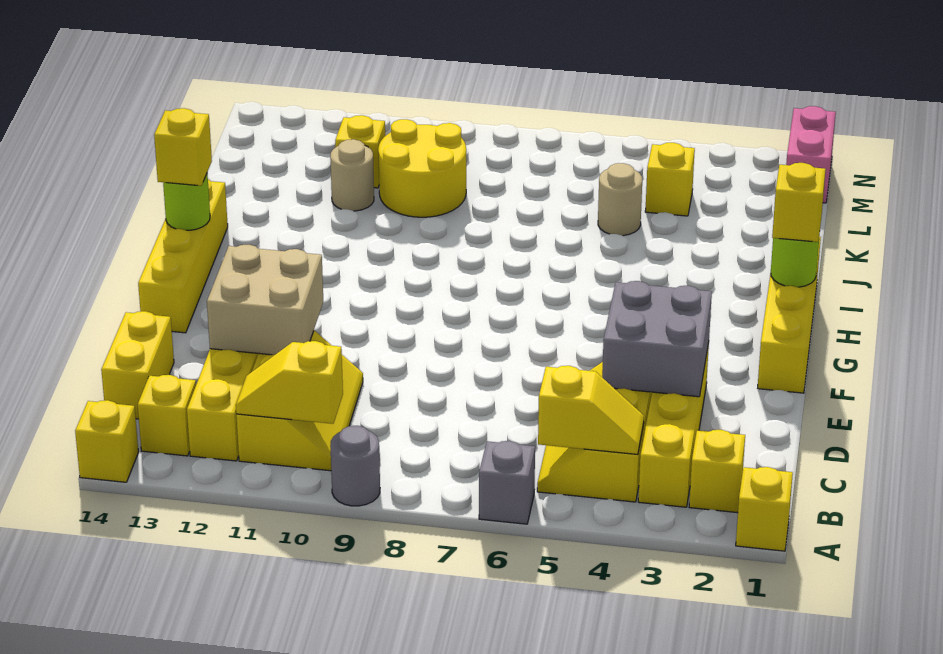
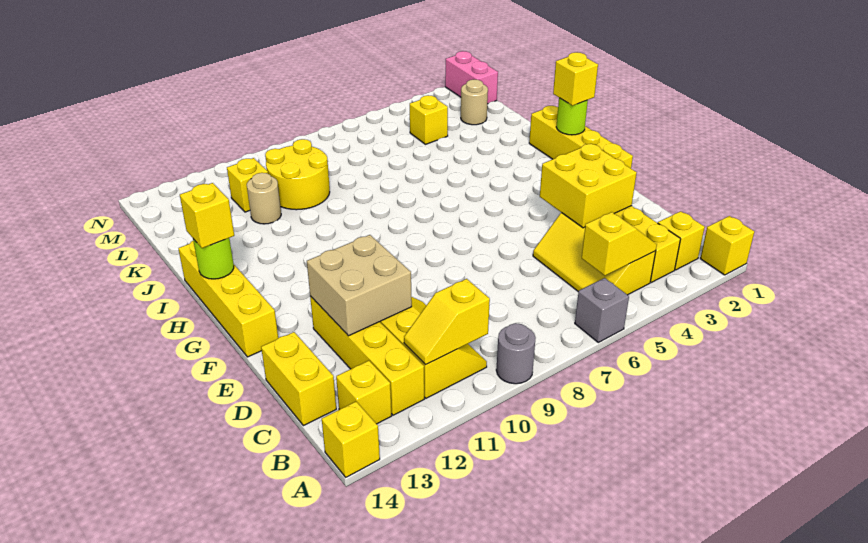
grey brick D3:E4 level 2 -> yellow brick D3:E4 level 2
tan round brick K5 level 1 -> tan round brick L2 level 1

